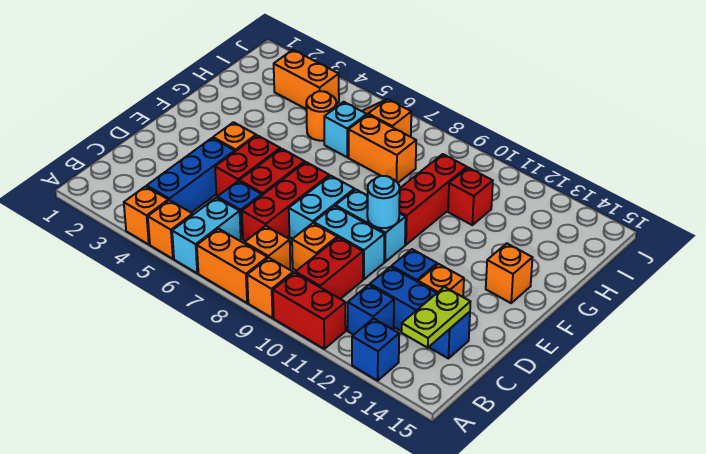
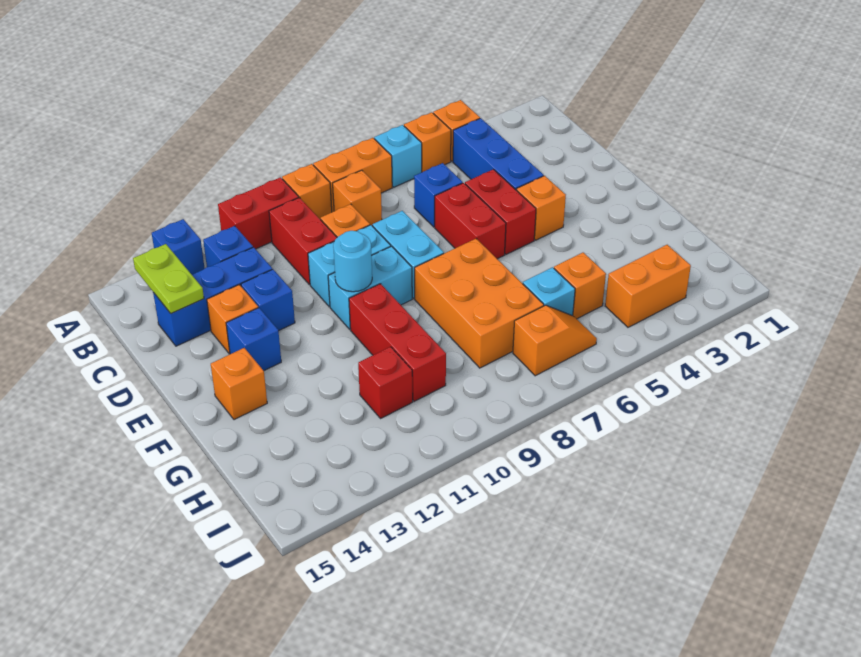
cyan brick A6:B6 level 1 -> cyan brick A6 level 1
red brick C7:E7 level 1 -> none
none -> blue brick E13 level 1
orange round brick H5 level 1 -> orange brick H5 level 1
orange brick H7:H8 level 1 -> orange brick F7:H8 level 1

